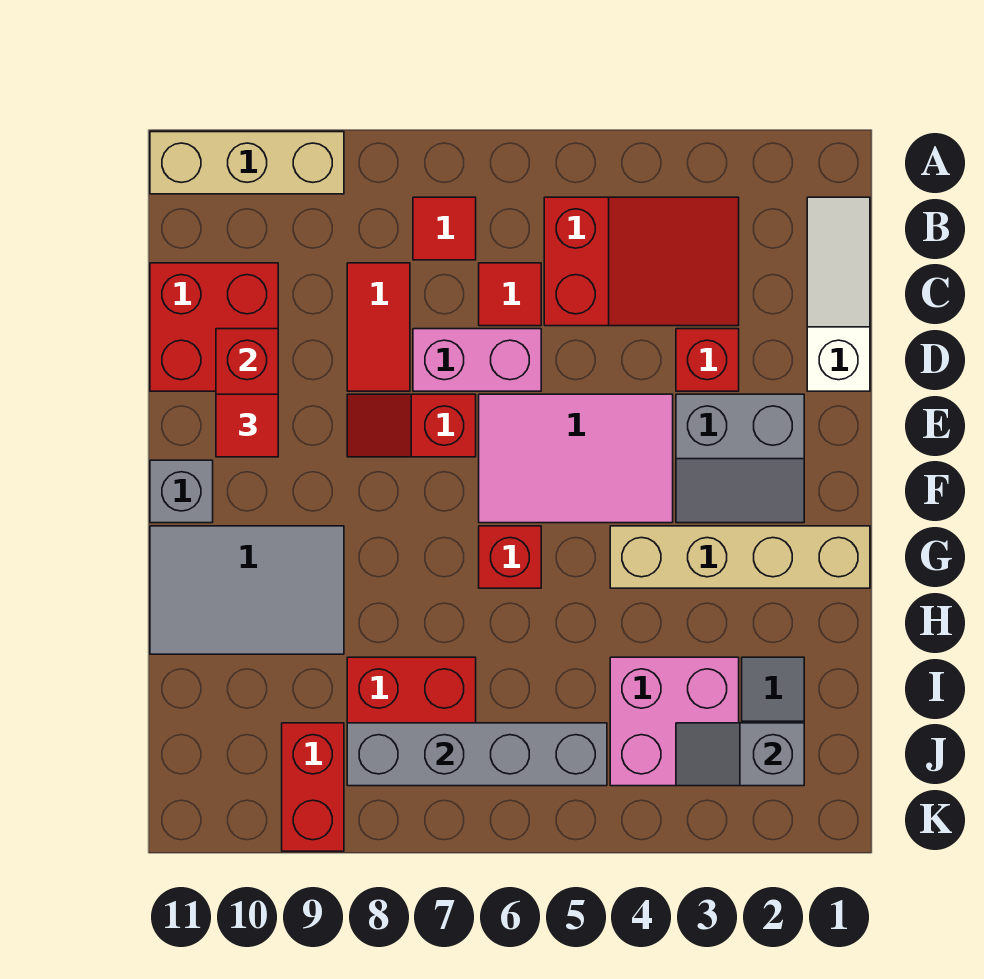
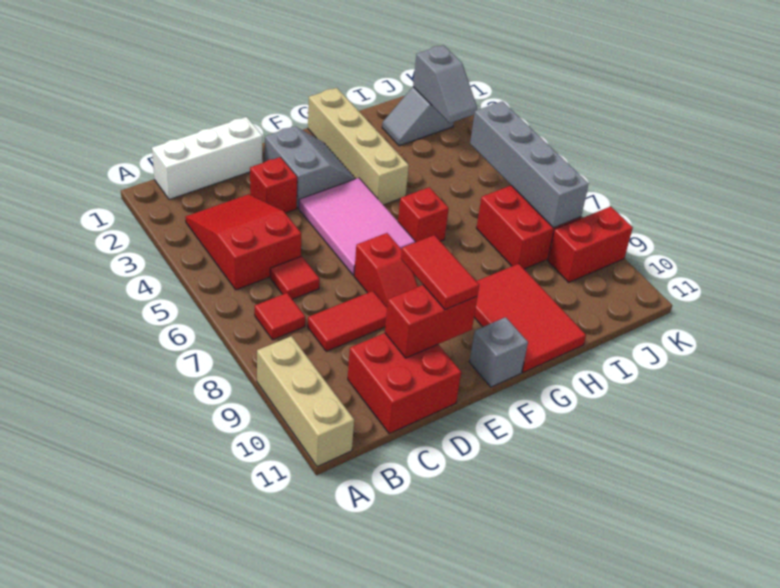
white slope B1:D1 level 1 top D -> white brick B1:D1 level 1
pink brick D6:D7 level 1 -> none
red tile E10 level 3 -> red tile E9:E10 level 3
grey tile G9:H11 level 1 -> red tile G9:H11 level 1
pink brick I3:J4 level 1 -> none

